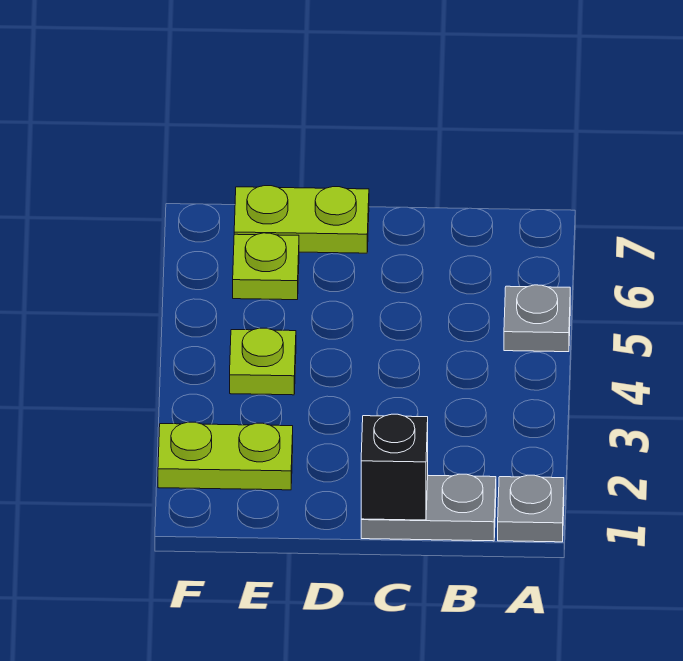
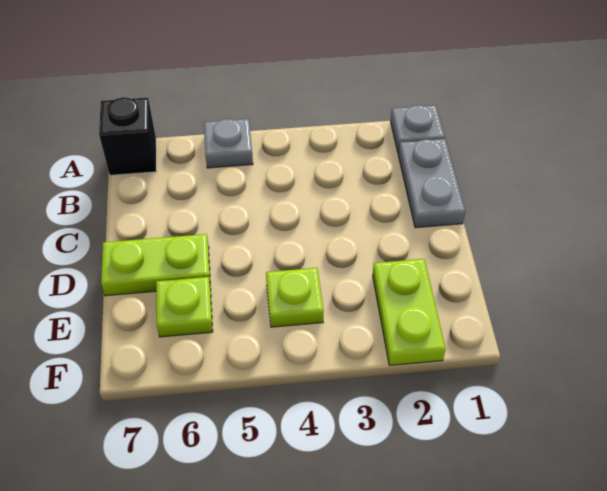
black brick C1 level 2 -> black brick A7 level 1
lime plate D7:E7 level 1 -> lime plate D6:D7 level 1

